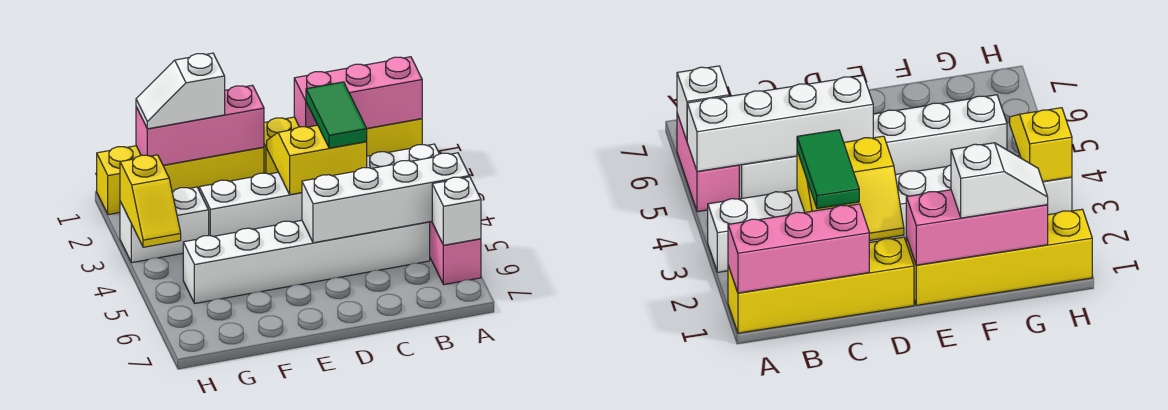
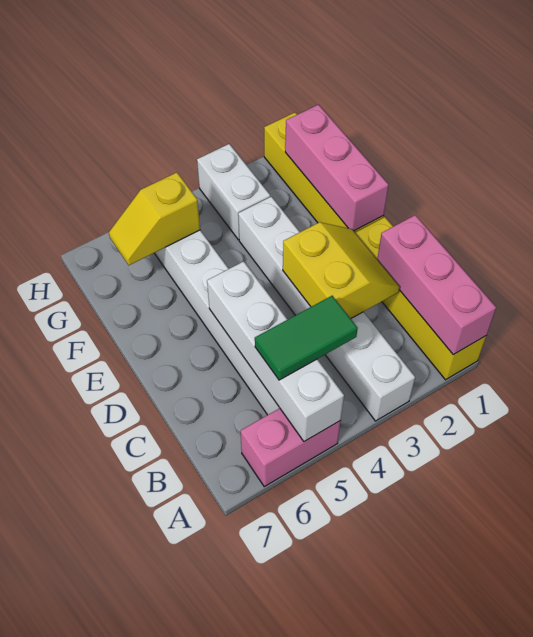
white brick A6 level 2 -> none
green tile C2:C3 level 3 -> green tile B4:B5 level 3
white slope F1:G1 level 3 top F -> none
yellow slope H3:H4 level 2 top 3 -> yellow slope G5:G6 level 2 top 5

